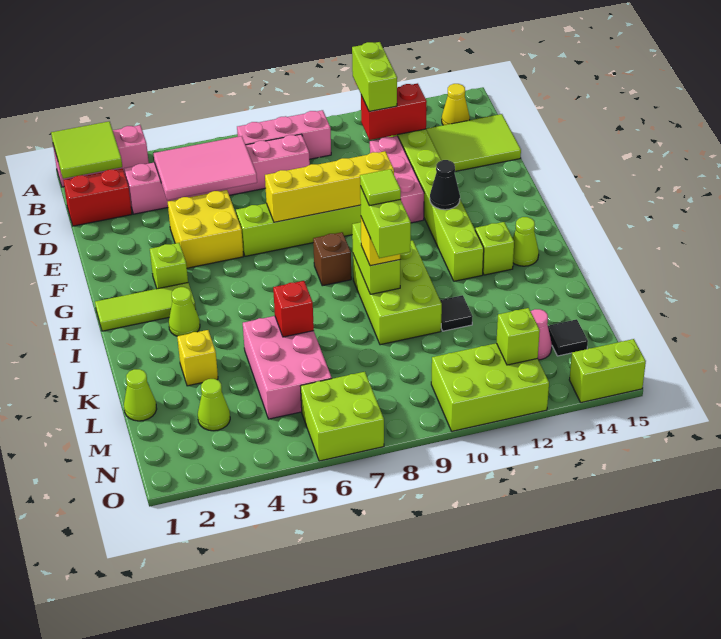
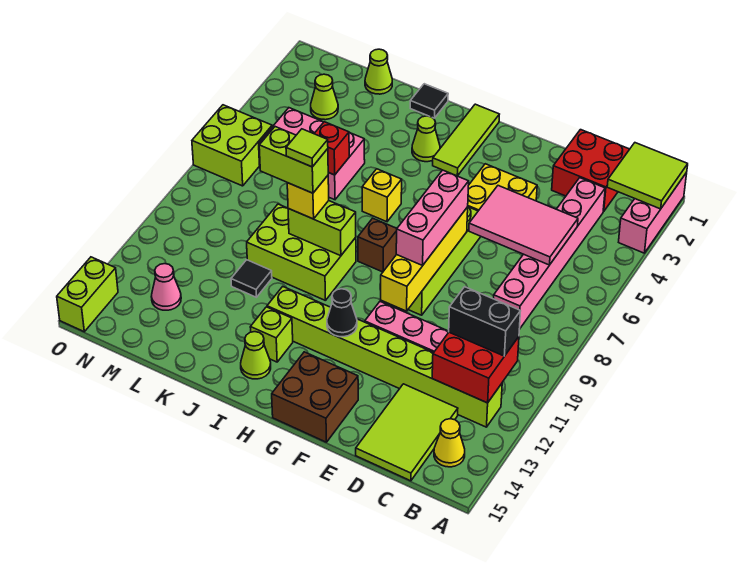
pink brick B7:B9 level 1 -> pink brick F7:F9 level 3
lime brick B11:C11 level 3 -> black brick B11:C11 level 3
red brick C1:C2 level 1 -> red brick C1:D2 level 1
pink tile C4:D6 level 2 -> pink tile C5:E6 level 2
red brick C11:C12 level 2 -> red brick B11:C12 level 2
none -> brown brick F14:G15 level 1
lime brick G3 level 1 -> none
yellow brick K3 level 1 -> yellow brick I6 level 1
black tile M14 level 1 -> black tile J1 level 1
lime brick N10:O12 level 1 -> none
lime brick N12 level 2 -> none

